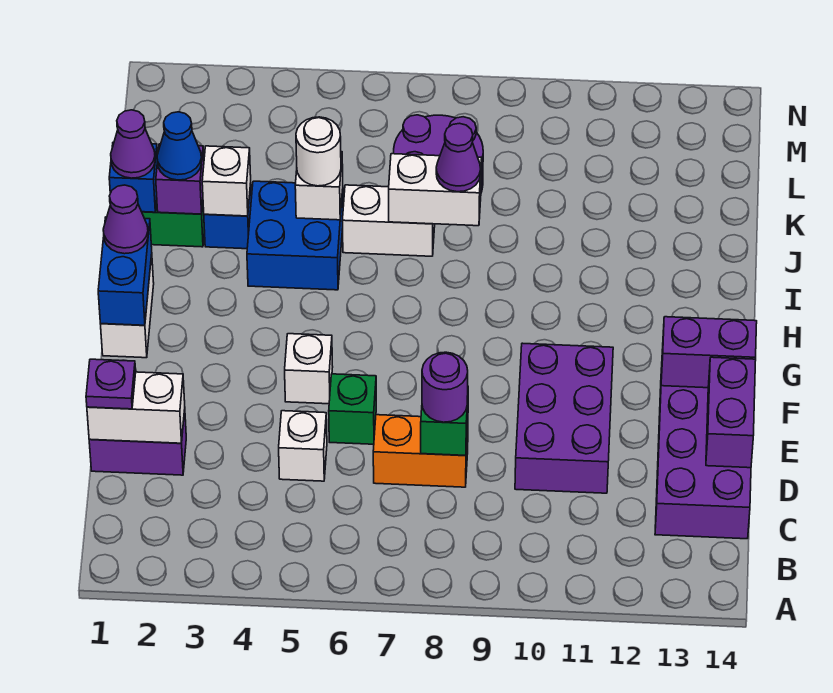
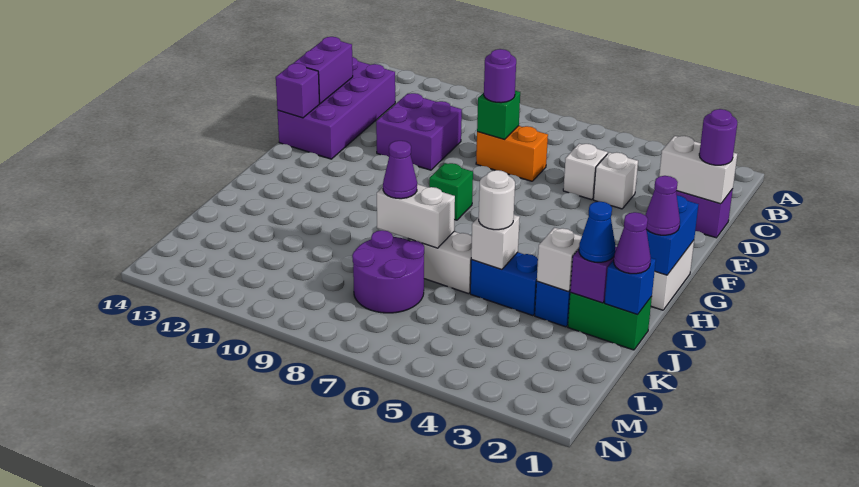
purple plate D1 level 3 -> purple round brick D1 level 3
purple brick D10:F11 level 1 -> purple brick D10:E11 level 1
green brick E6 level 1 -> green brick G8 level 1
white brick F5 level 1 -> white brick D4 level 1
purple brick F13:F14 level 2 -> purple brick F14 level 2
blue brick I4:J5 level 1 -> blue brick J4:J5 level 1

